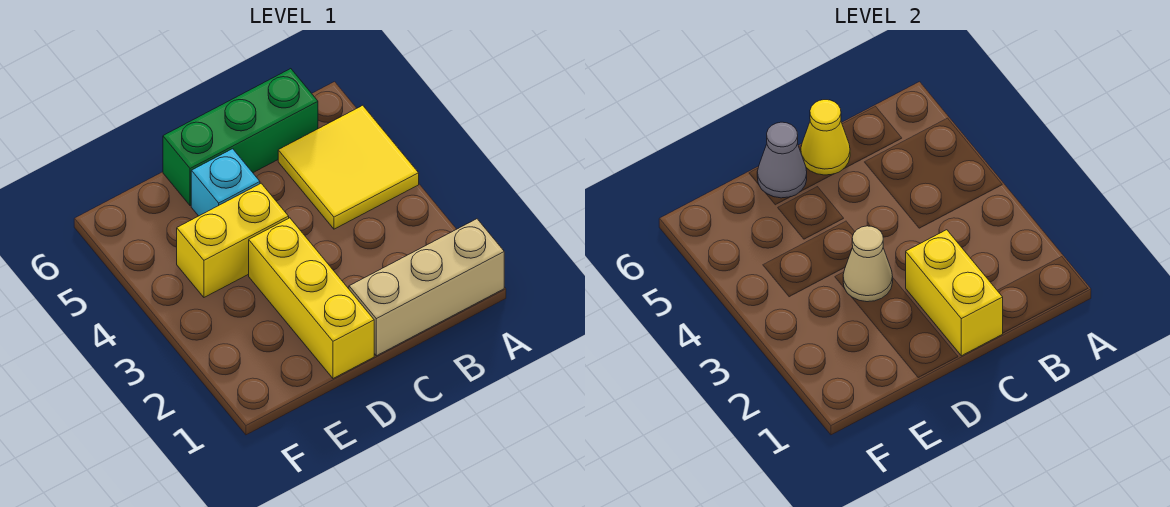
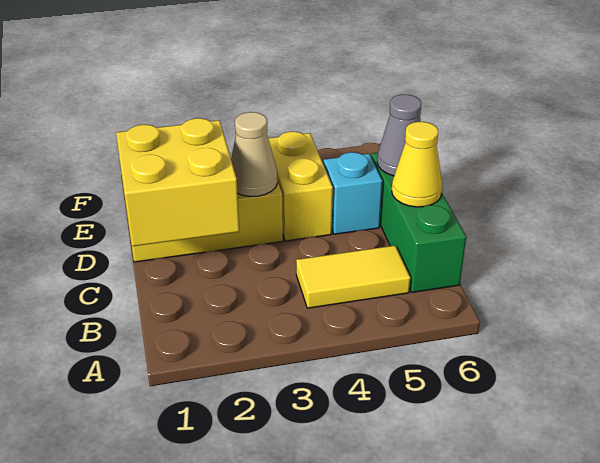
tan brick A1:C1 level 1 -> none
yellow tile A4:B5 level 1 -> yellow tile B4:B5 level 1
yellow brick C1:C2 level 2 -> yellow brick C1:D2 level 2

